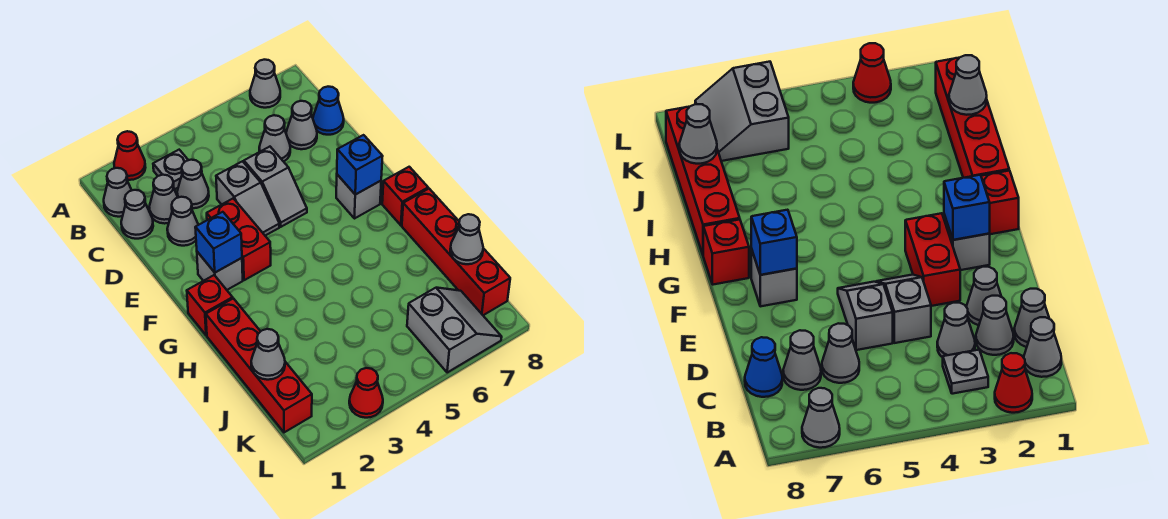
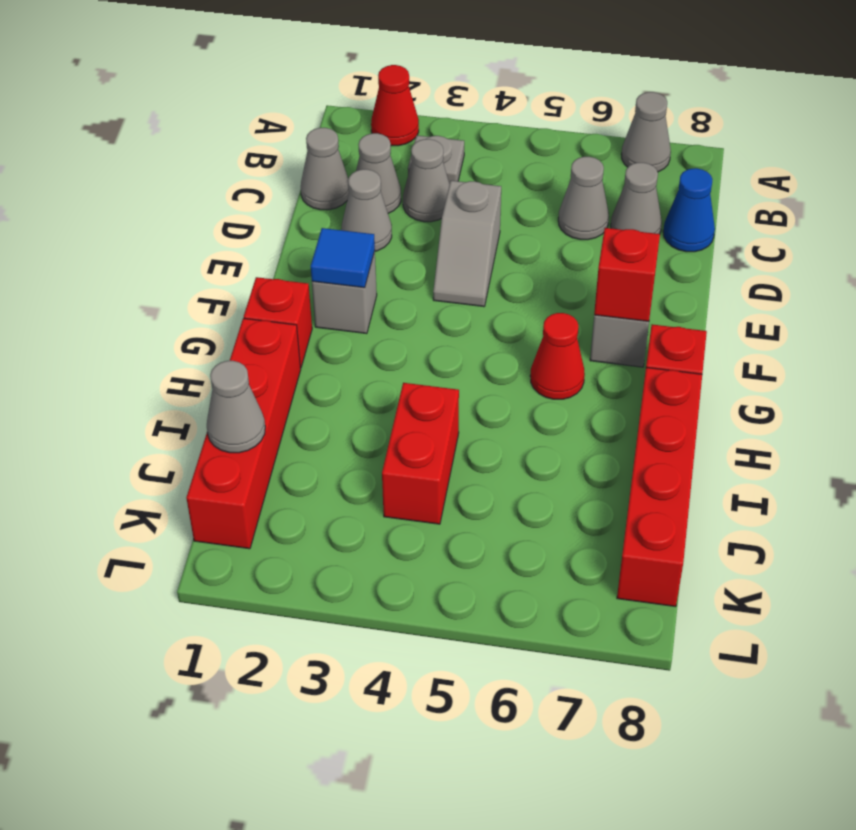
grey cone B1 level 1 -> none
grey slope D5:E5 level 1 top D -> none
red brick E3:F3 level 1 -> red brick I4:J4 level 1
blue brick F2 level 2 -> blue tile F2 level 2
blue brick F7 level 2 -> red brick F7 level 2
grey cone J8 level 2 -> none
grey slope K6:L7 level 1 top 6 -> none
red cone L3 level 1 -> red cone G6 level 1

